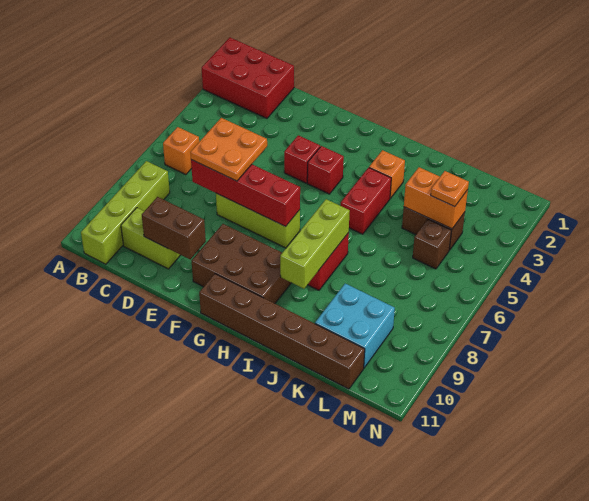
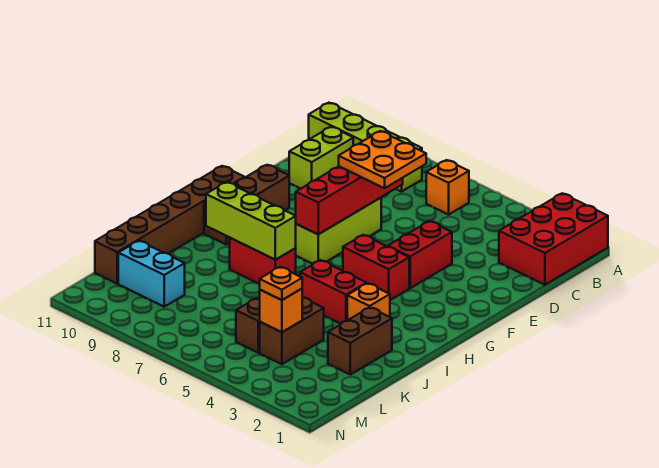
brown brick D10:E10 level 2 -> brown brick J2:K2 level 1
red brick F4 level 1 -> red brick E4:F4 level 1
brown brick F9:H10 level 1 -> brown brick F10:H10 level 1
red brick G4 level 1 -> red brick G4:G5 level 1
orange brick K4:L4 level 2 -> orange brick L4 level 2
cyan brick K9:L10 level 1 -> cyan brick L9:L10 level 1

